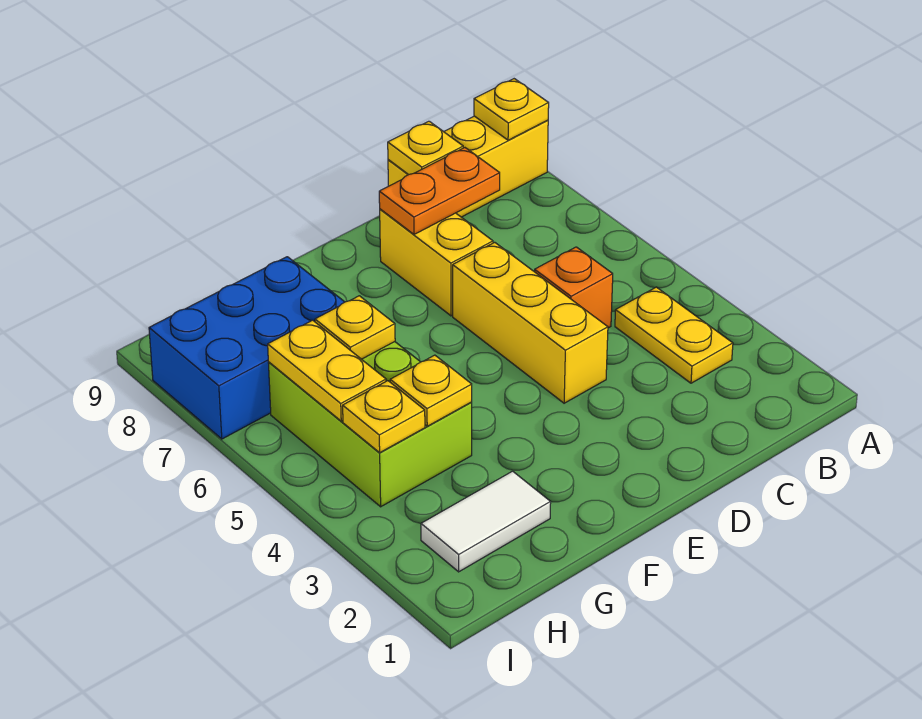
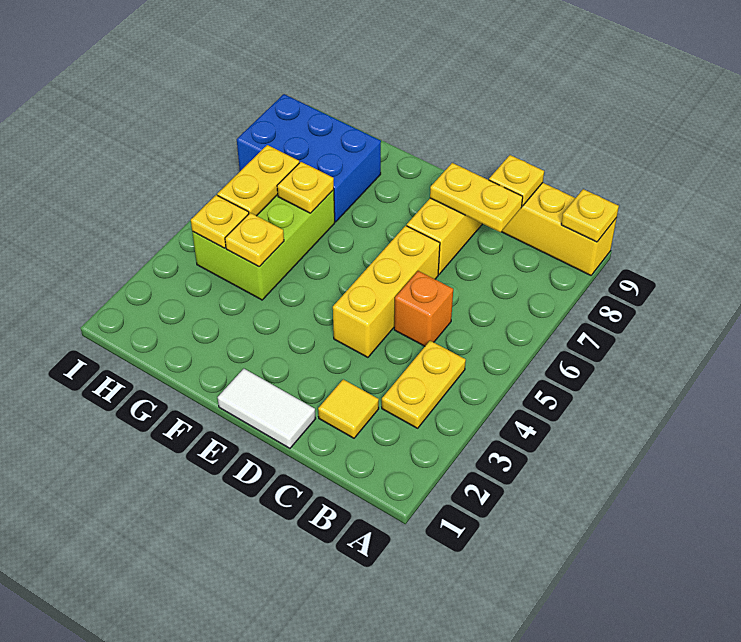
none -> yellow tile C2 level 1
orange plate C8:D8 level 2 -> yellow plate C8:D8 level 2
white tile G2:H2 level 1 -> white tile D1:E1 level 1

